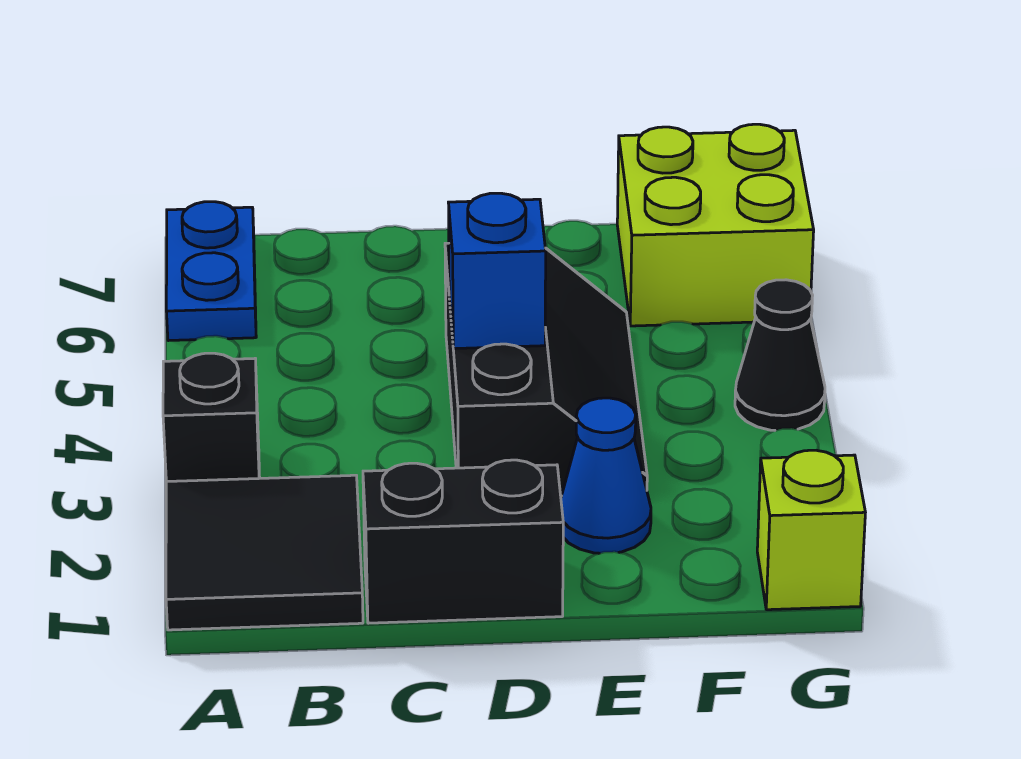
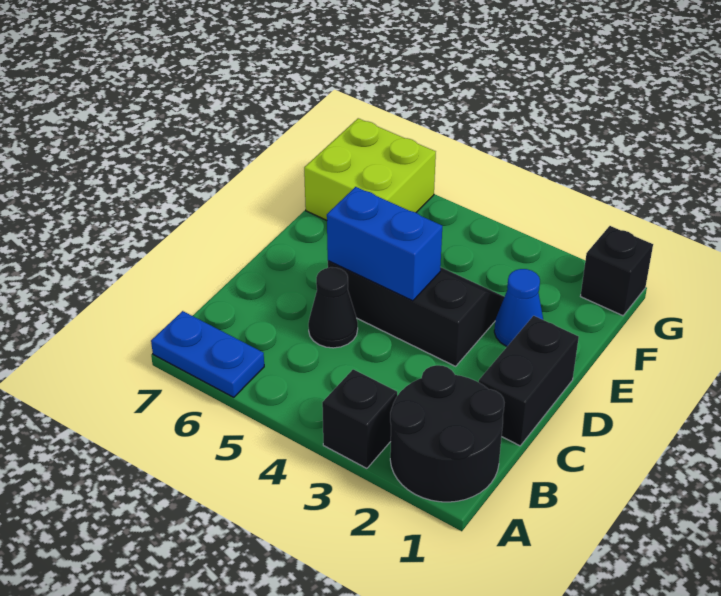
black tile A1:B2 level 1 -> black round brick A1:B2 level 1
blue brick D4 level 2 -> blue brick D4:D5 level 2
lime brick G1 level 1 -> black brick G1 level 1
black cone G4 level 1 -> black cone C5 level 1

